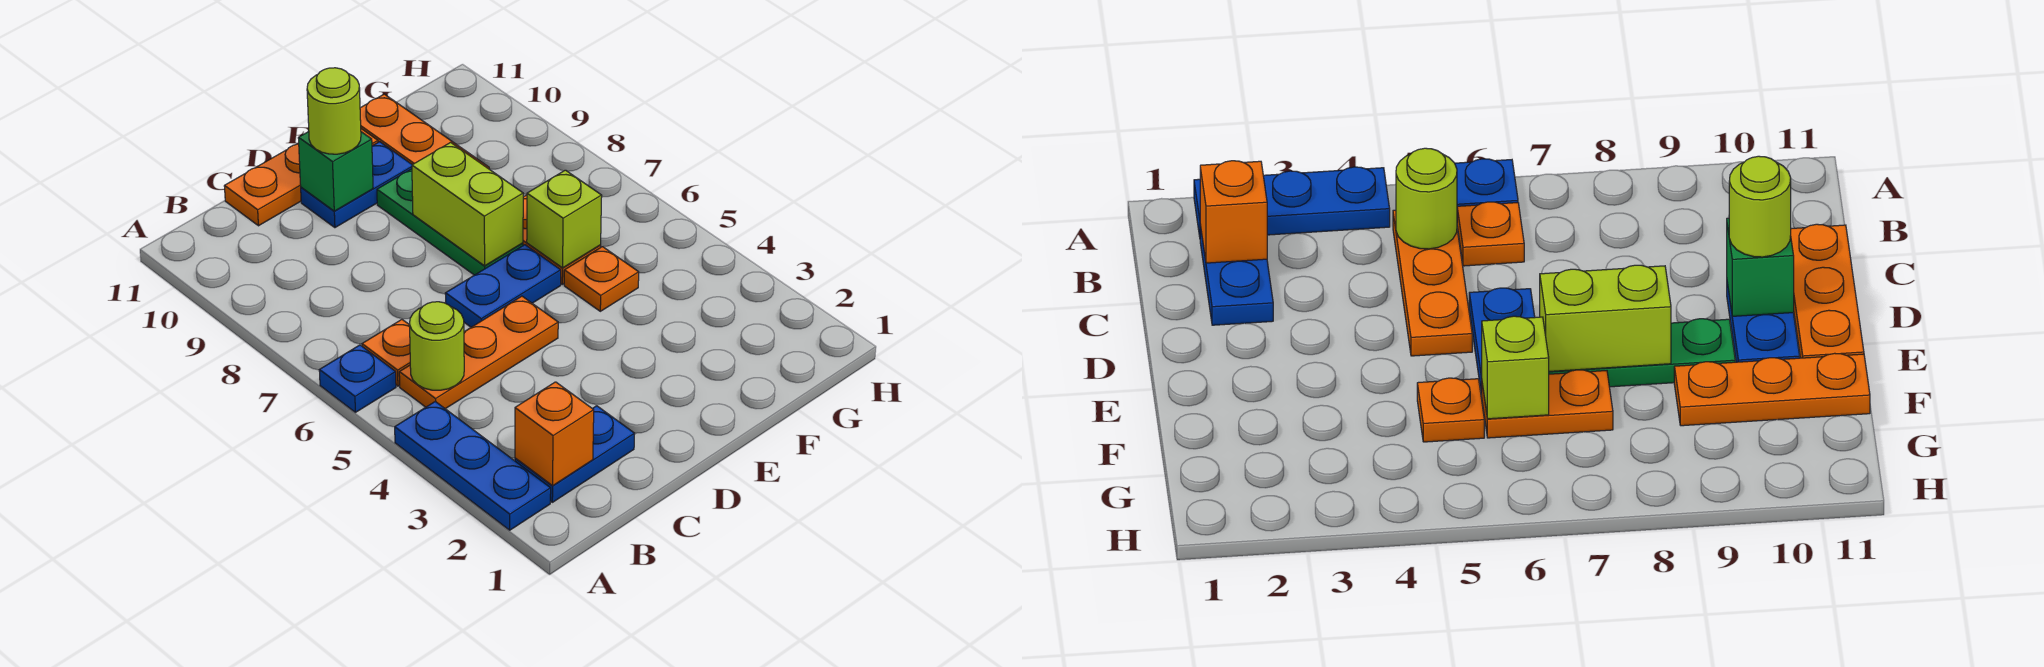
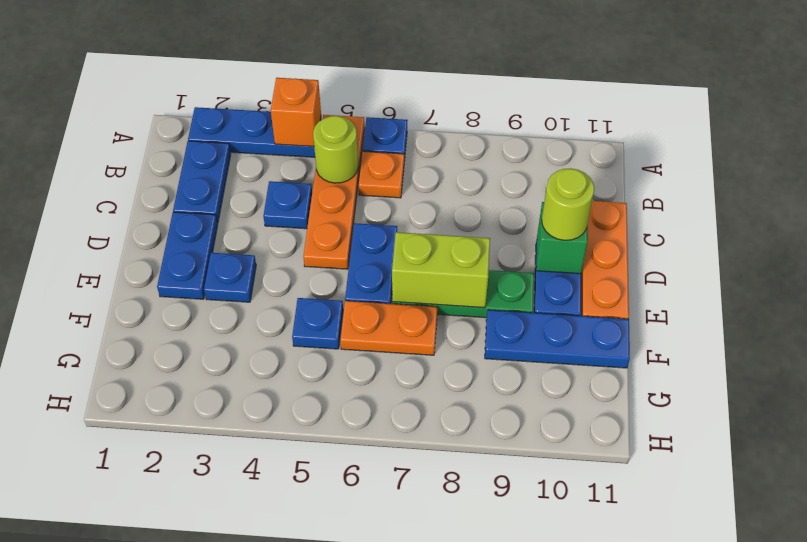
orange brick B2 level 2 -> orange brick A4 level 2
orange plate B5:D5 level 1 -> orange plate A5:D5 level 1
none -> blue plate C4 level 1
none -> blue plate D2:E2 level 1
none -> blue plate E3 level 1
orange plate F5 level 1 -> blue plate F5 level 1
lime brick F6 level 2 -> none
orange plate F9:F11 level 1 -> blue plate F9:F11 level 1

